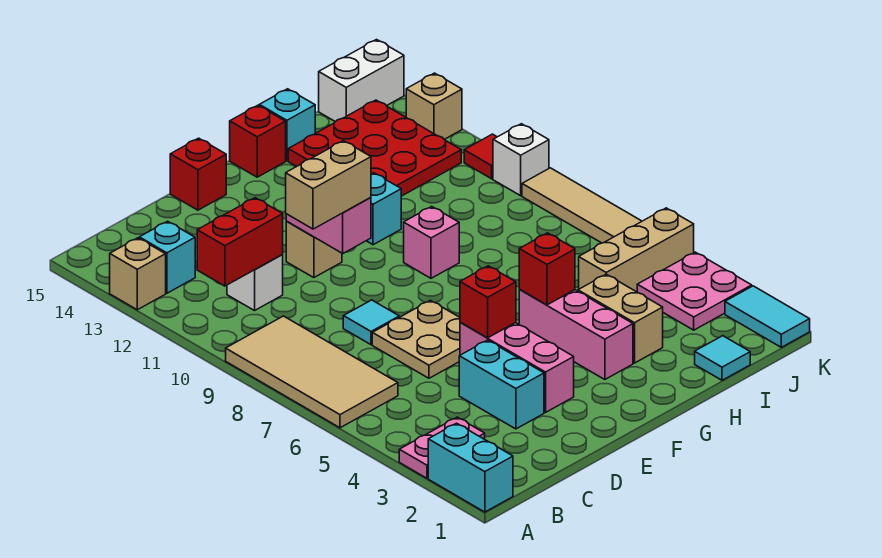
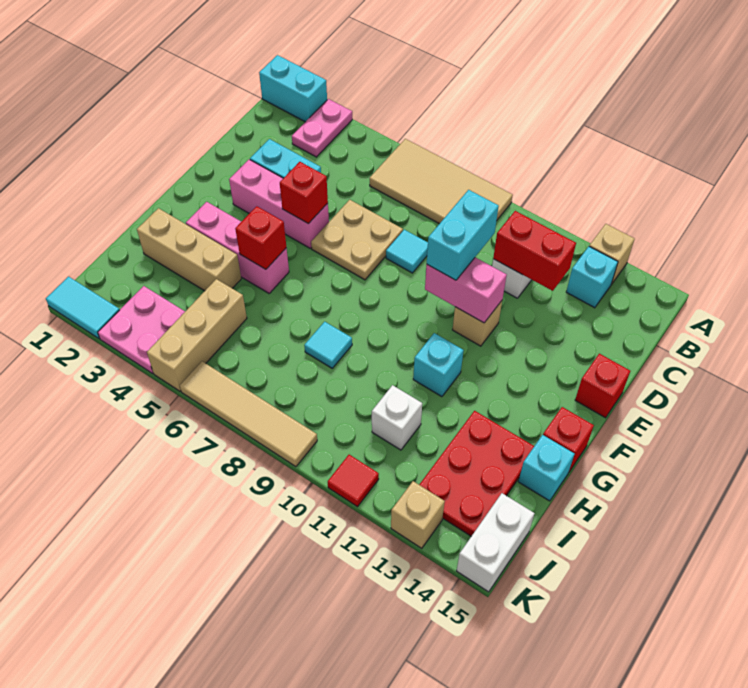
red brick B11:C11 level 2 -> red brick C11:C12 level 2
tan brick D10:E10 level 3 -> cyan brick D10:E10 level 3
pink brick G9 level 1 -> none
tan brick H3:H4 level 1 -> tan brick H2:H4 level 1
red plate H12:J14 level 1 -> red plate H13:J14 level 1
cyan tile I1 level 1 -> cyan tile H8 level 1
white brick K10 level 1 -> white brick I11 level 1

